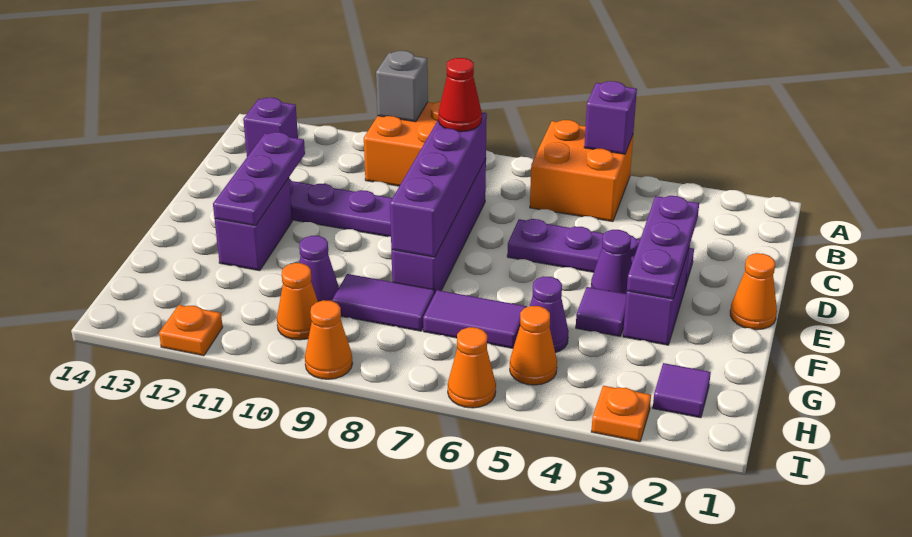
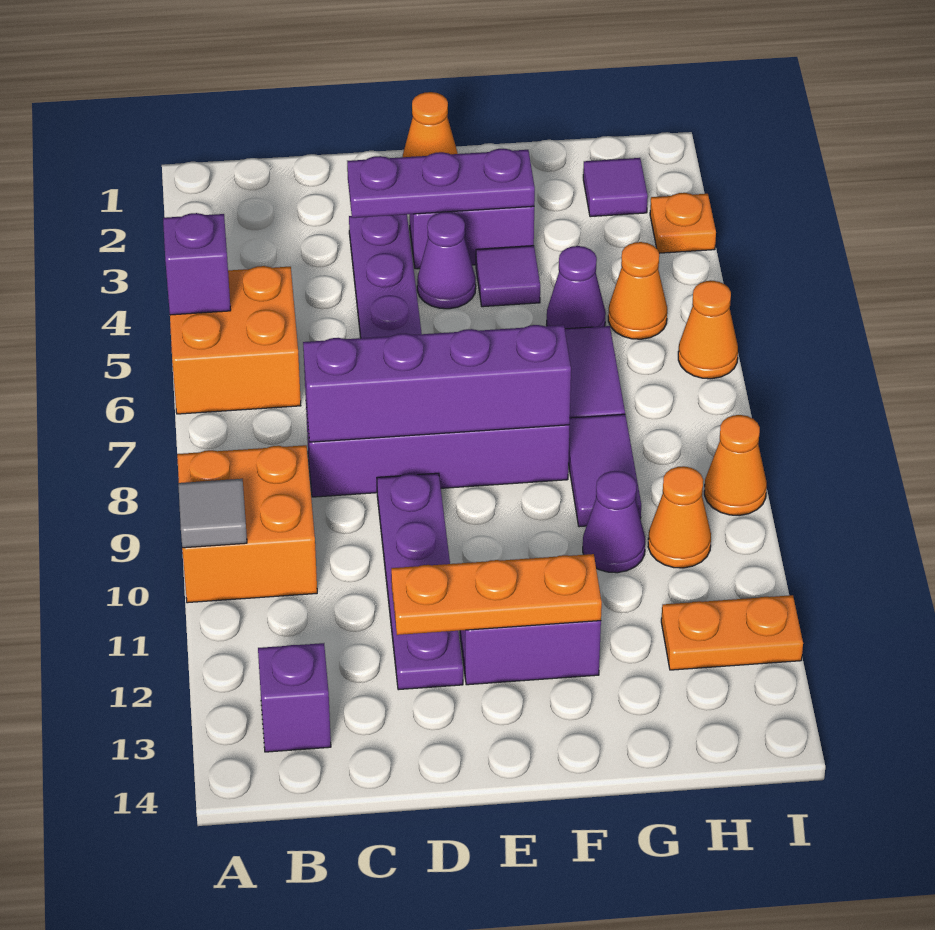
grey brick A10 level 2 -> grey tile A10 level 2
red cone C8 level 3 -> none
purple plate D12:F12 level 2 -> orange plate D12:F12 level 2
orange plate I12 level 1 -> orange plate H12:I12 level 1

